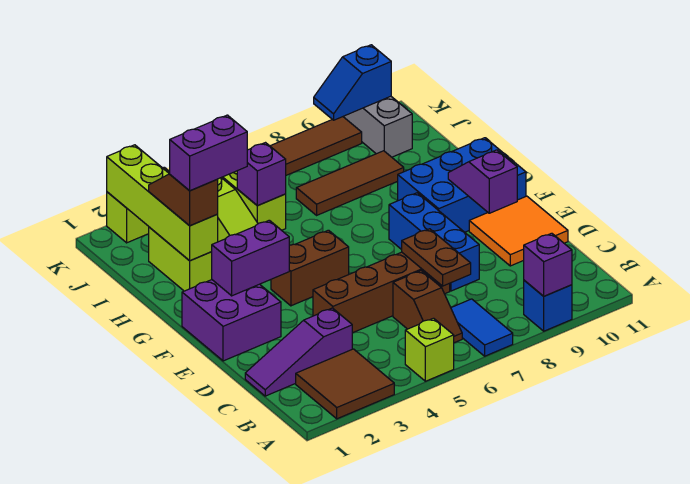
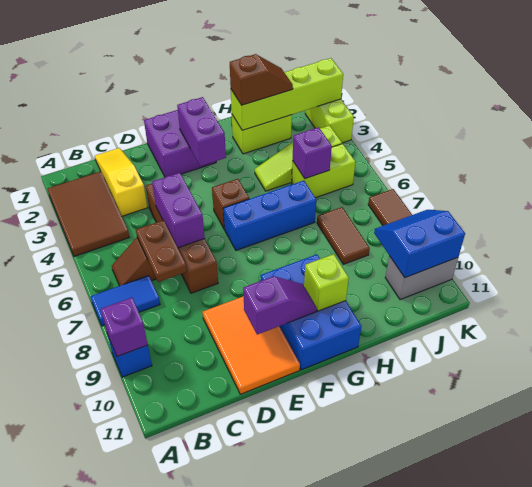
brown tile A2:B3 level 1 -> brown tile A2:B4 level 1
lime brick A5 level 1 -> lime brick G10 level 2
purple slope C1:C3 level 1 top 3 -> yellow slope C1:C3 level 1 top 3
brown plate C7:D7 level 2 -> brown plate C6:C7 level 2
blue brick D8:F8 level 1 -> blue brick F6:H6 level 1
orange tile D10:E11 level 1 -> orange tile D9:E11 level 1
brown brick F4:F5 level 1 -> brown brick F5 level 1
purple brick H2:H3 level 4 -> purple brick D5:D6 level 2
brown tile I7:I9 level 1 -> brown tile I7:I8 level 1
blue slope K9:K10 level 2 top 10 -> blue slope J9:K10 level 2 top 10

